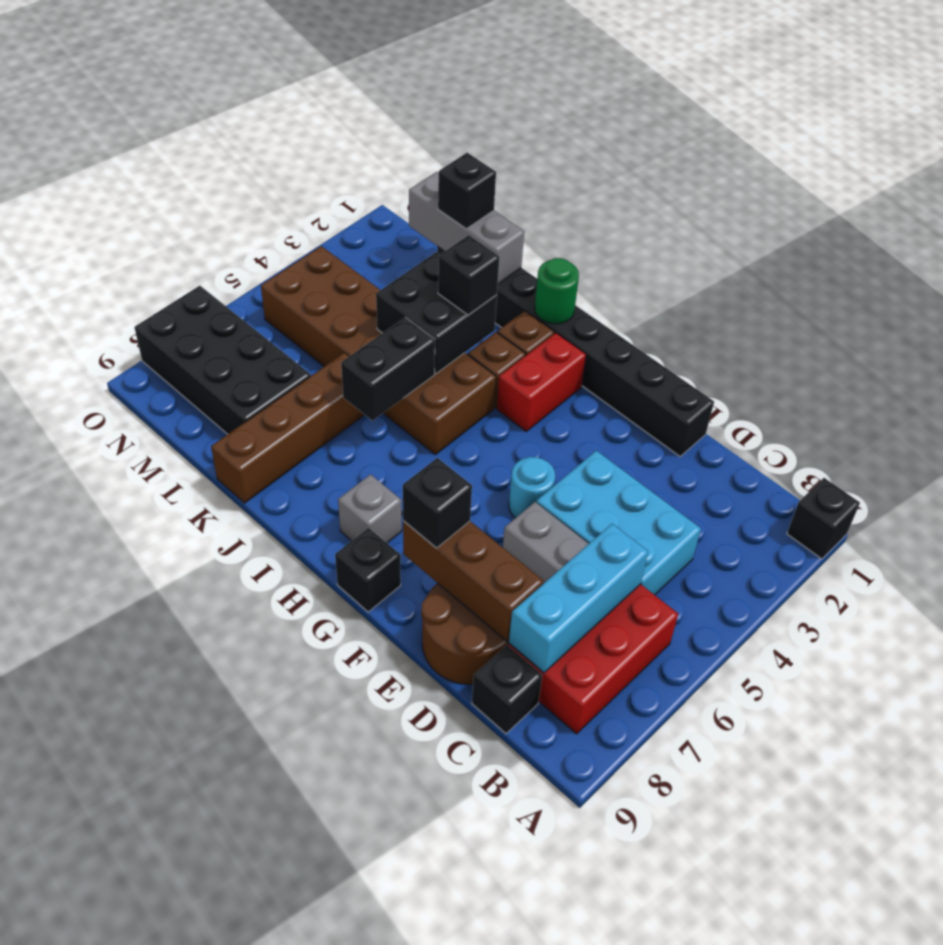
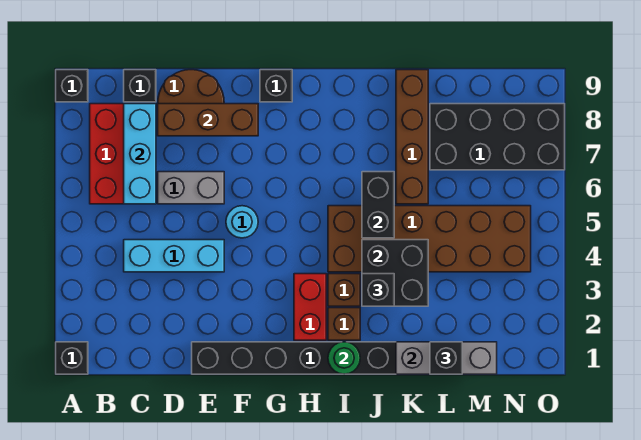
cyan brick C4:E5 level 1 -> cyan brick C4:E4 level 1
black brick F8 level 3 -> black brick A9 level 1
grey brick H8 level 1 -> none

